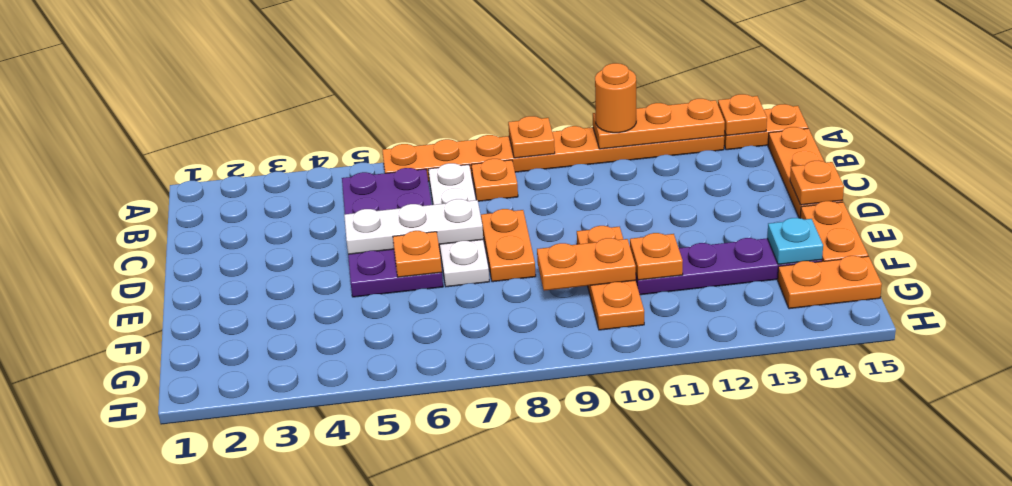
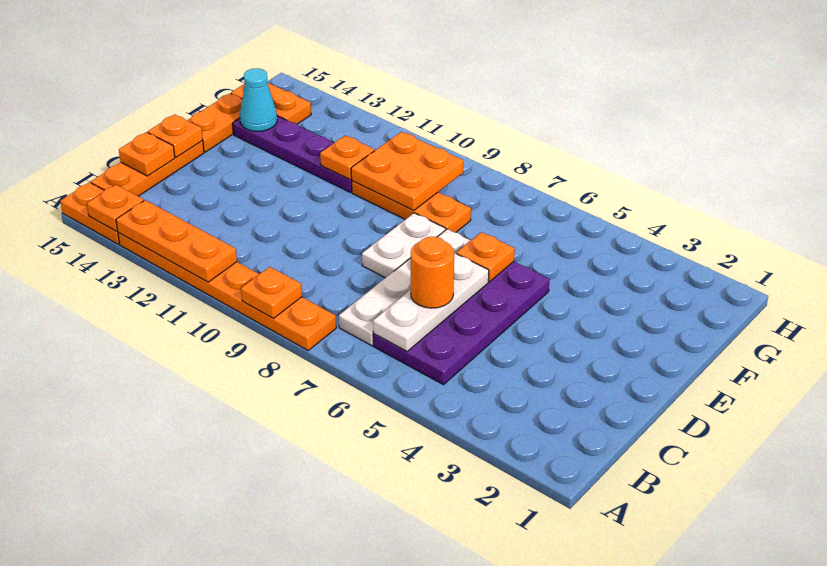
orange plate A6:A13 level 1 -> orange plate A8:A13 level 1
orange round brick A11 level 3 -> orange round brick C6 level 3
orange plate B8 level 1 -> orange plate C15 level 2
white plate D5:D7 level 2 -> white plate B6:D6 level 2
orange plate D8:E8 level 1 -> white plate D8:E8 level 1
orange plate E10:G10 level 1 -> orange plate F8:F10 level 1
orange plate F9:F10 level 2 -> orange plate F9:G10 level 2
cyan plate F14 level 2 -> cyan cone F14 level 2

